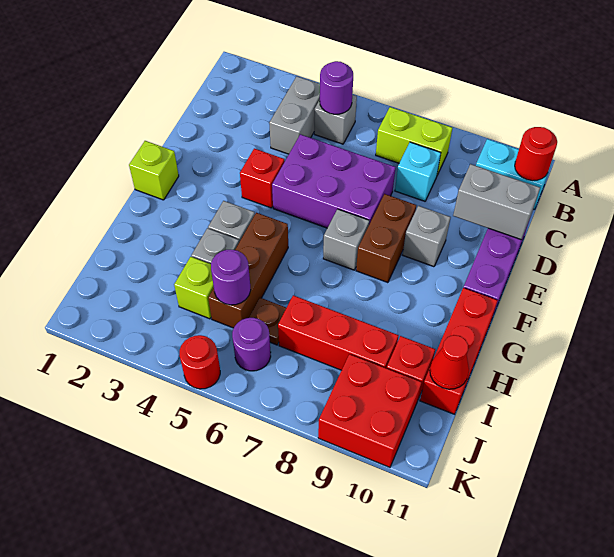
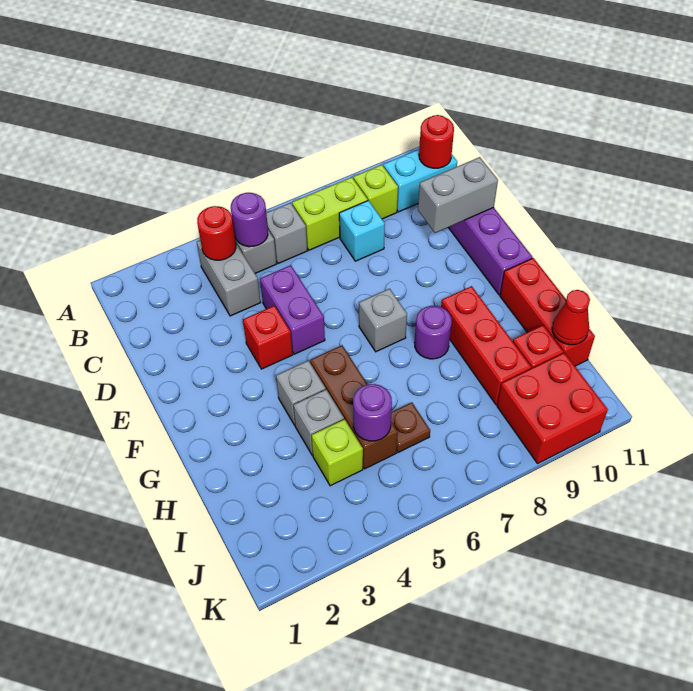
purple brick D5:E7 level 1 -> purple brick D5:E5 level 1
brown brick E8:F8 level 1 -> none
grey brick E9 level 1 -> grey brick B6 level 1
lime brick F1 level 1 -> lime brick B9 level 1
red brick I7:I9 level 1 -> red brick G9:I9 level 1
purple round brick J6 level 1 -> purple round brick G8 level 1
red round brick K5 level 1 -> red round brick B4 level 2

